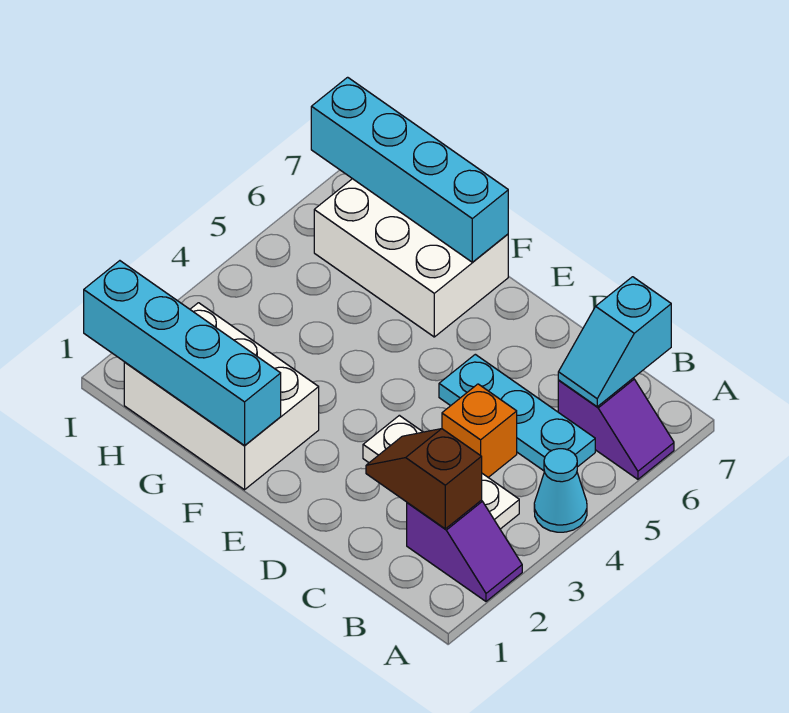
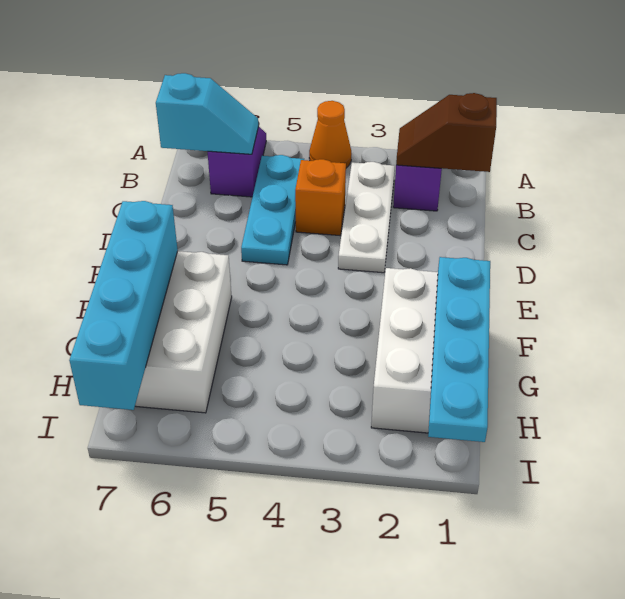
cyan cone A4 level 1 -> orange cone A4 level 1
brown slope B2:C2 level 2 top B -> brown slope B1:B2 level 2 top 1
cyan brick F1:I1 level 2 -> cyan plate F1:I1 level 2

